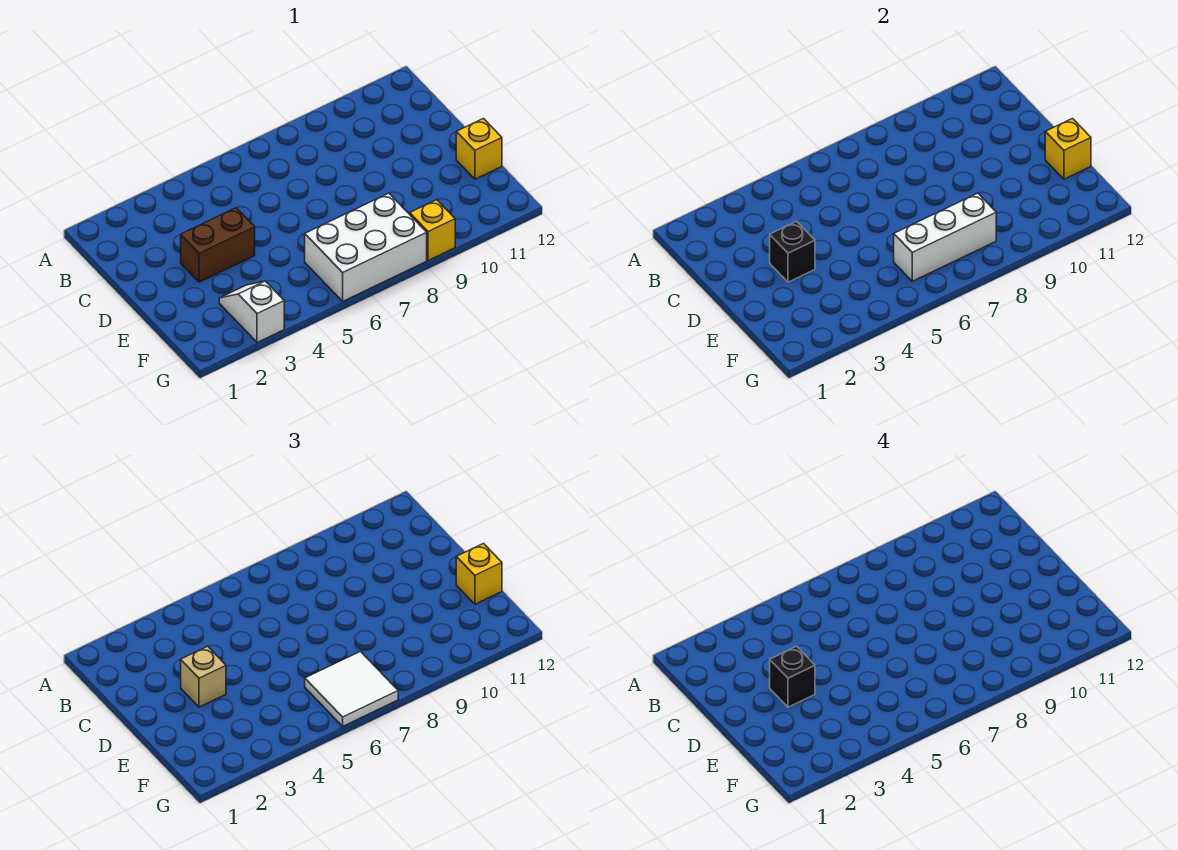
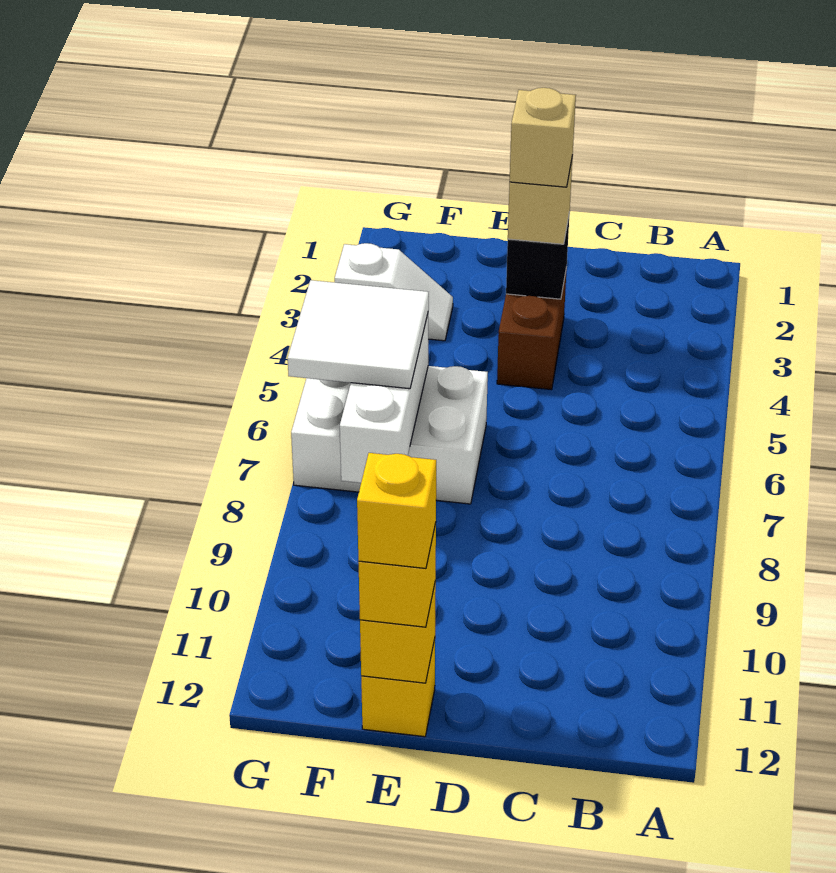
black brick D3 level 4 -> tan brick D3 level 4
white brick F6:G8 level 1 -> white brick E6:G7 level 1
yellow brick G9 level 1 -> yellow brick E12 level 4

